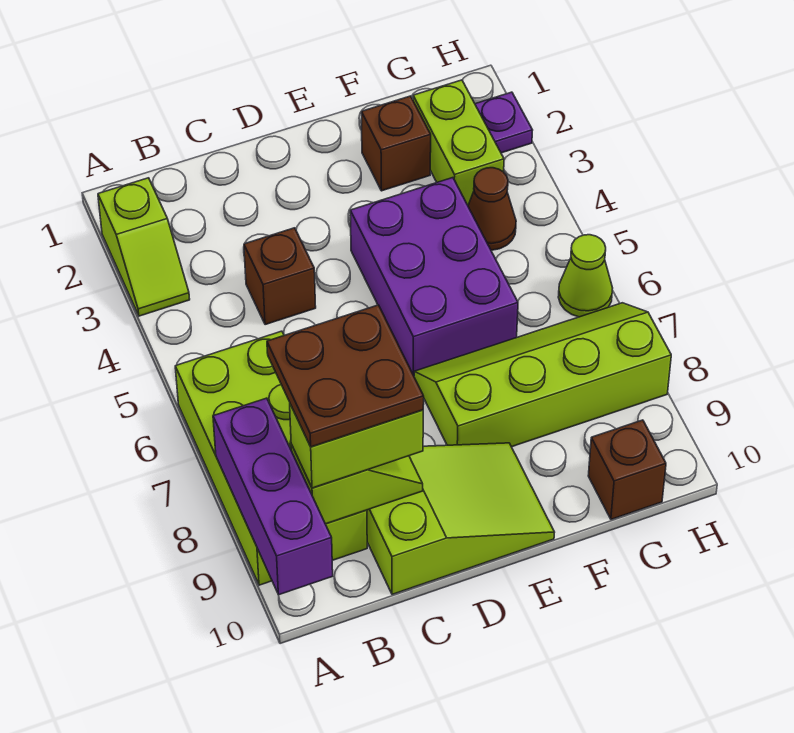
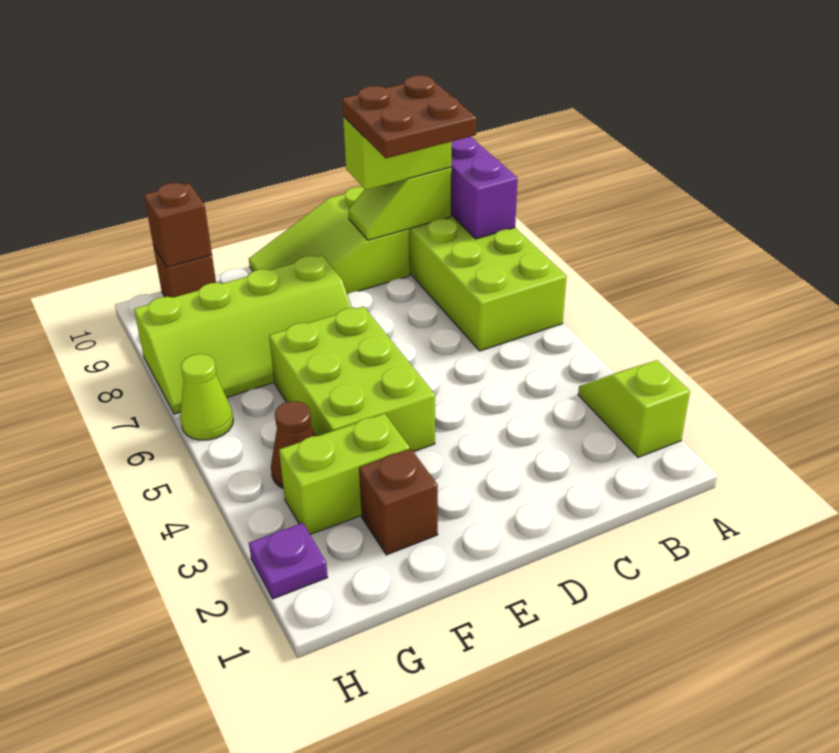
brown brick C4 level 1 -> brown brick G10 level 2
purple brick E4:F6 level 1 -> lime brick E4:F6 level 1
lime brick G2:G3 level 1 -> lime brick F3:G3 level 1

